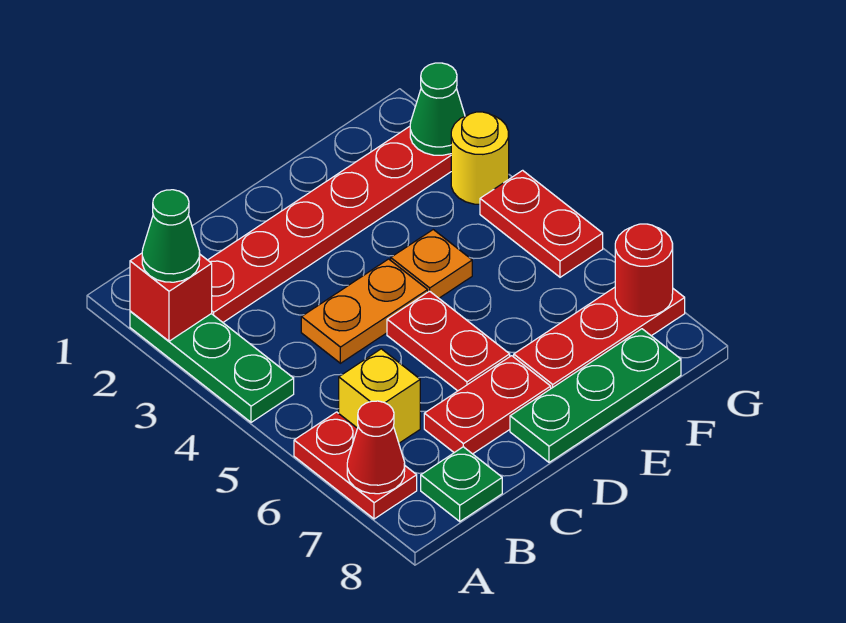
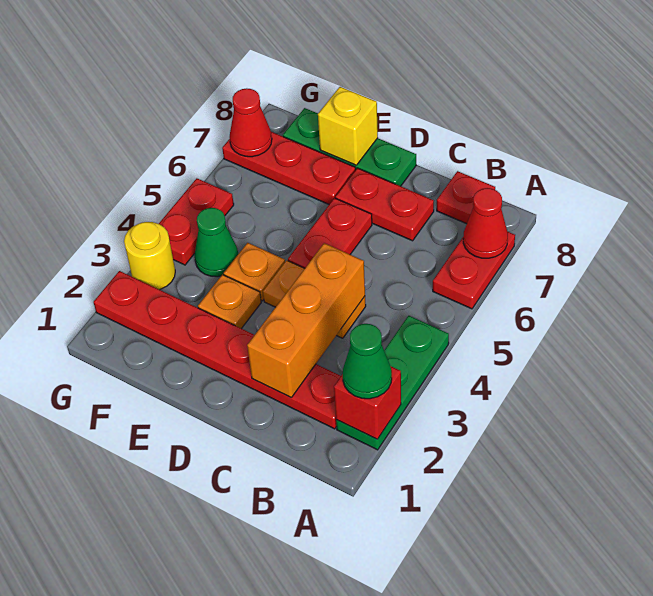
yellow brick B6 level 1 -> yellow brick E8 level 2
green plate B8 level 1 -> red plate B8 level 1
none -> orange brick C2:C4 level 2
none -> orange plate E3 level 1
green cone G2 level 2 -> green cone F4 level 1
red round brick G7 level 2 -> red cone G7 level 2

